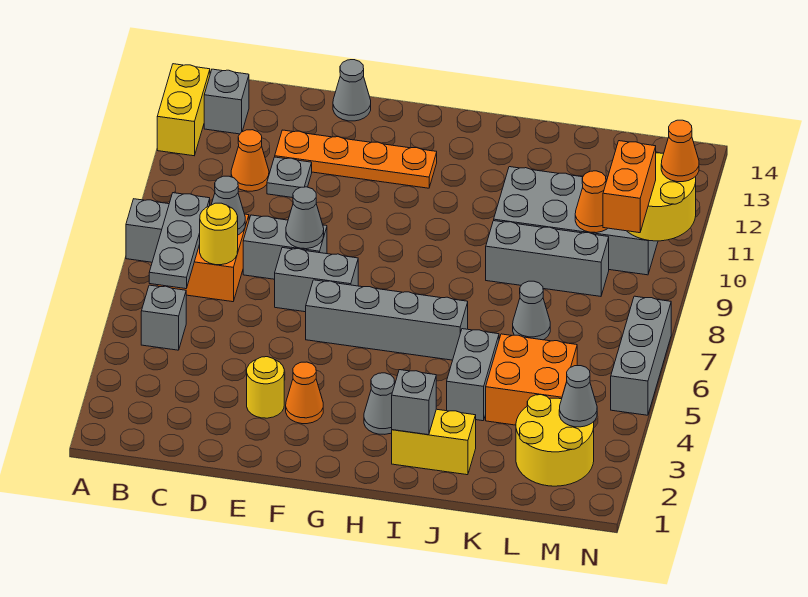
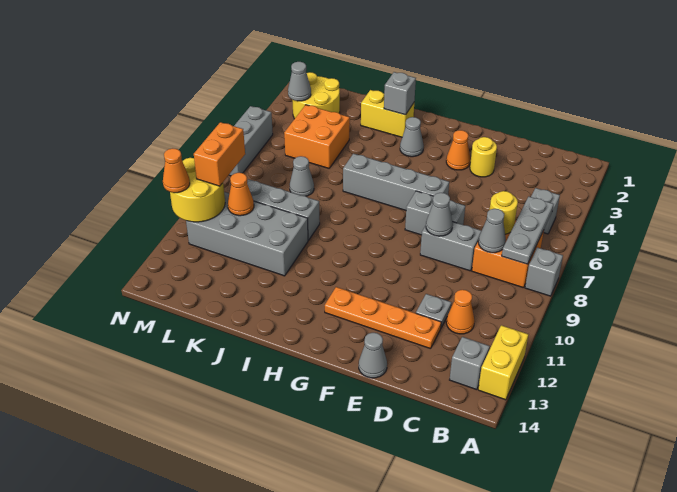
grey brick J4:J5 level 1 -> none

